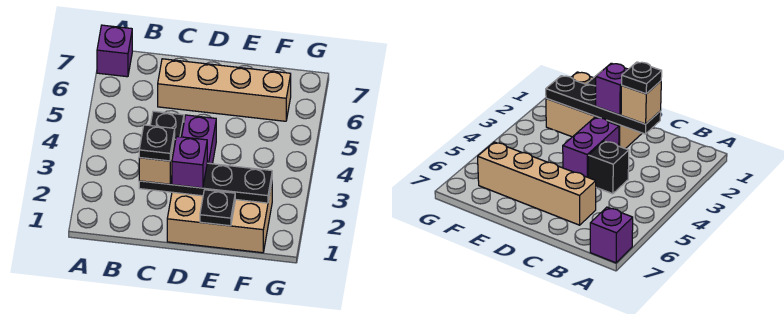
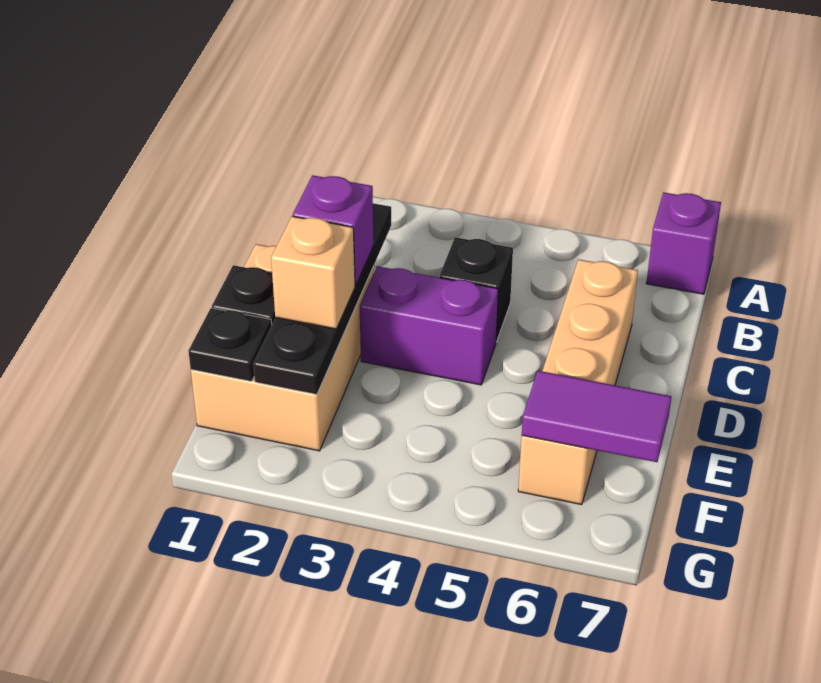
tan brick C2 level 3 -> tan brick E2 level 3
black plate C2 level 4 -> black plate F1 level 2
none -> purple tile F6:F7 level 2

